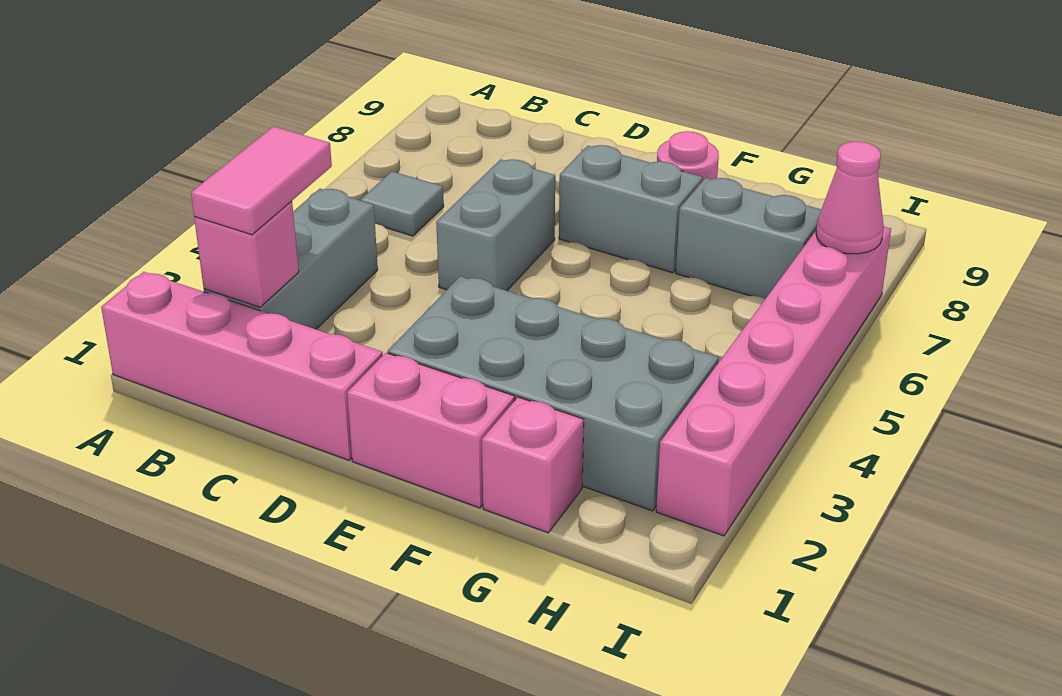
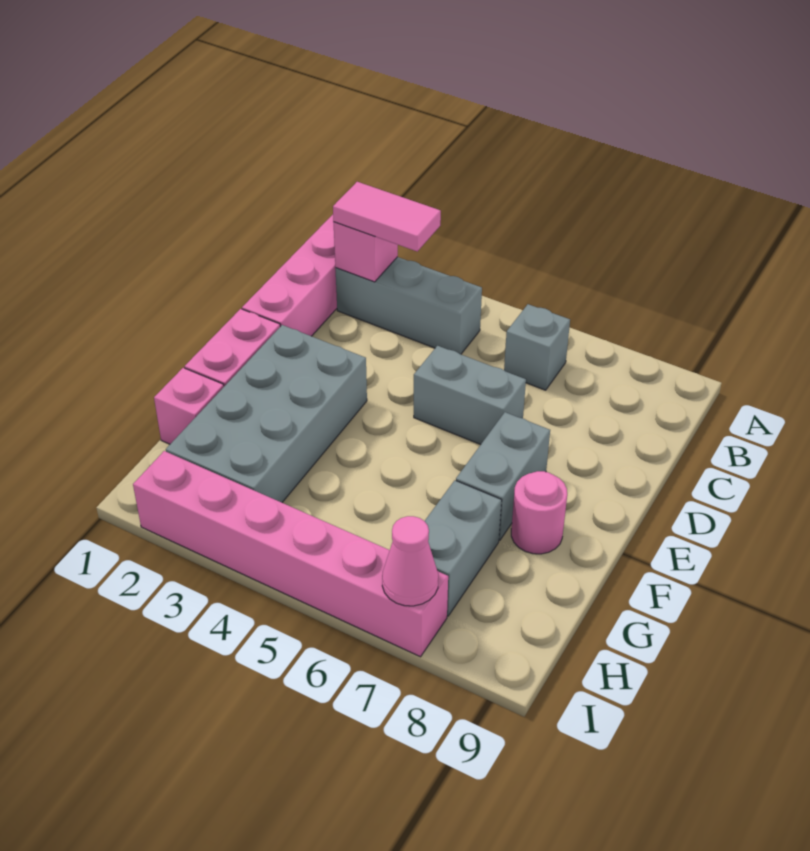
grey tile B6 level 1 -> grey brick B6 level 1

